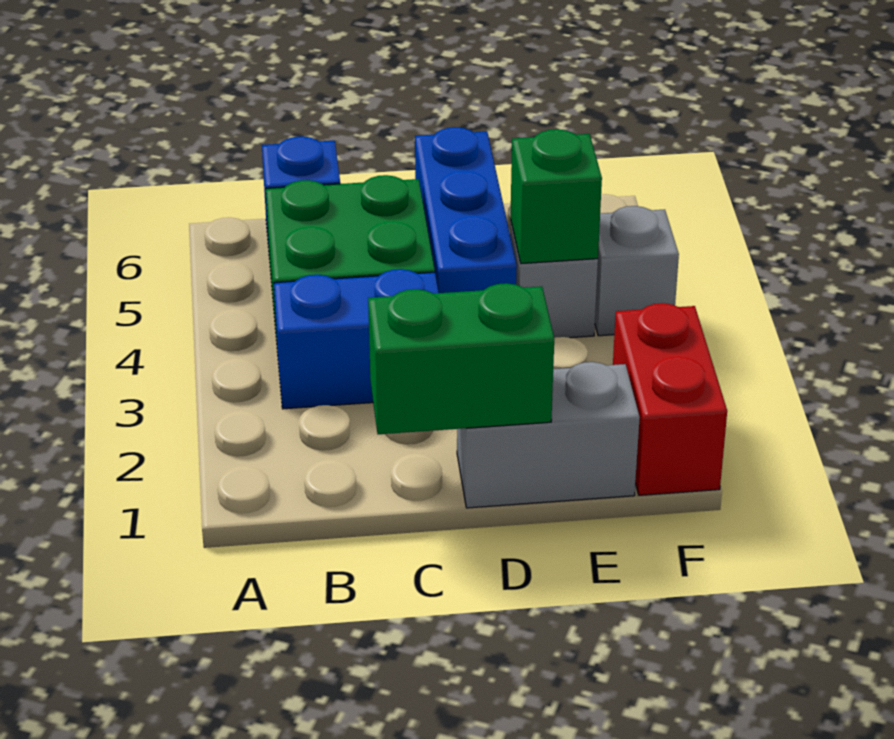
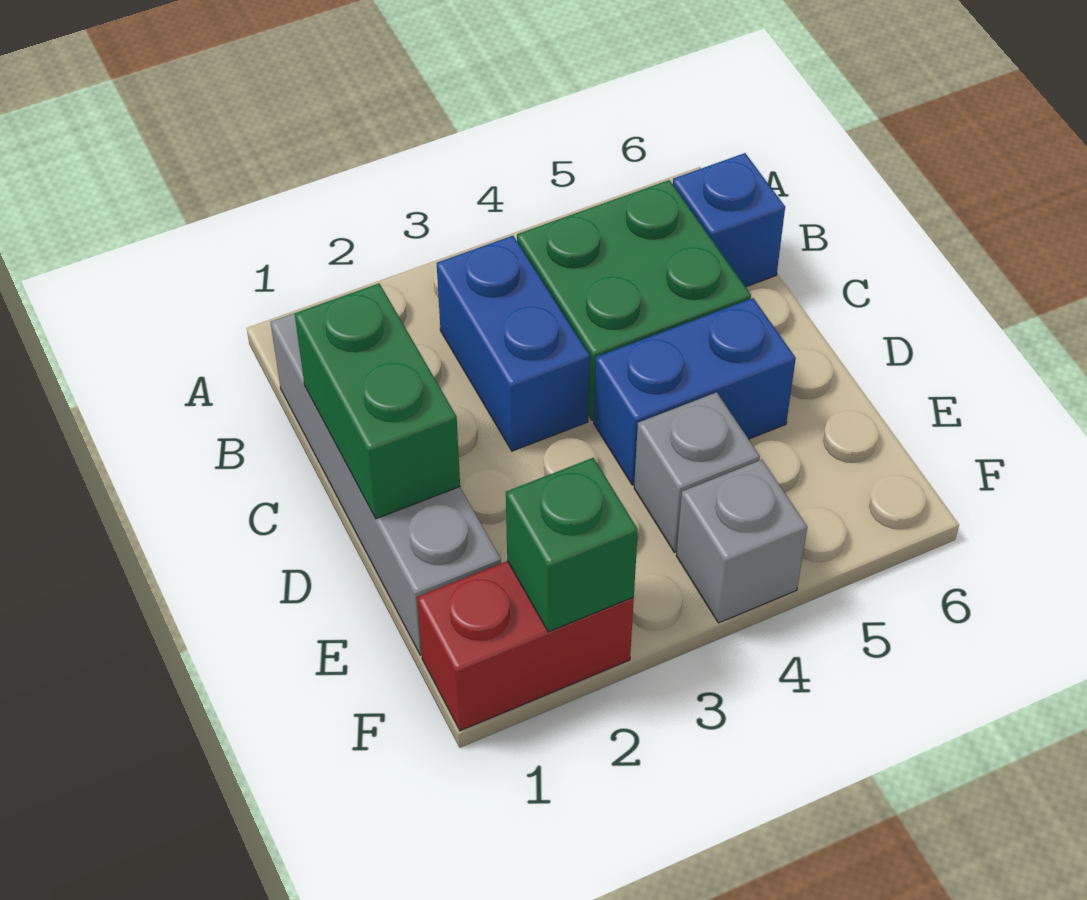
grey brick D1:E1 level 1 -> grey brick B1:E1 level 1
blue brick D4:D6 level 1 -> blue brick D4:D5 level 1
green brick E4 level 2 -> green brick F2 level 2

